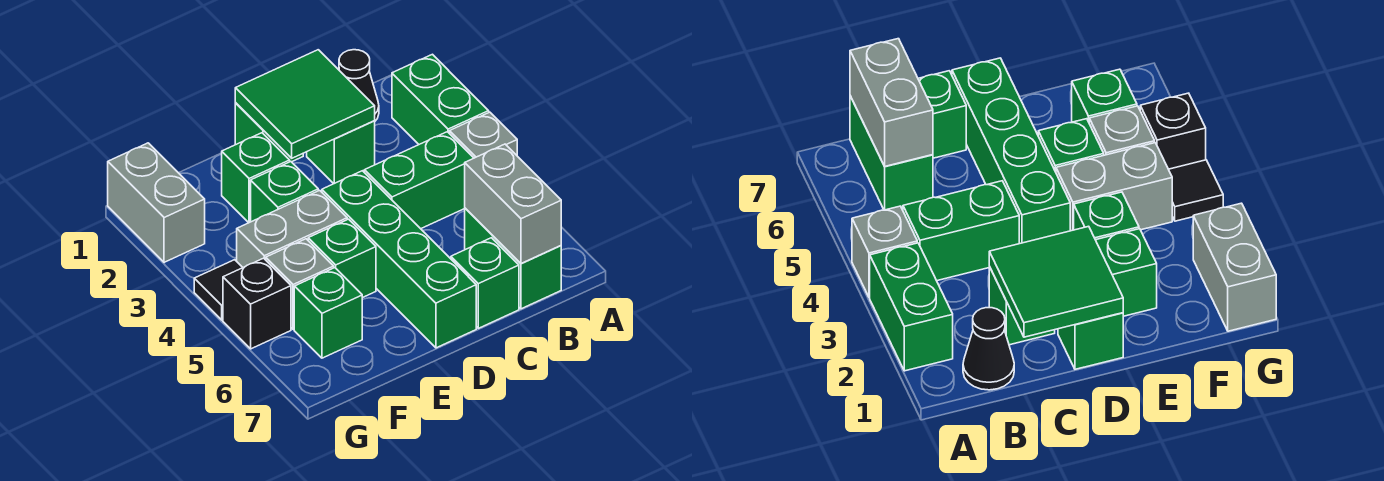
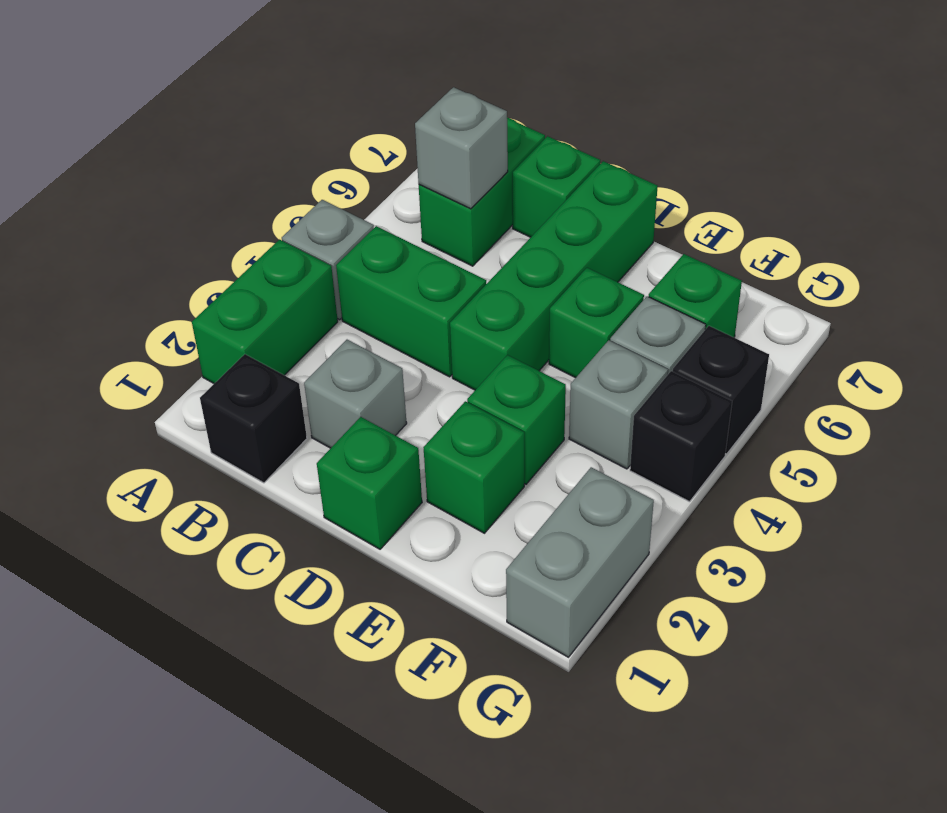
black cone B1 level 1 -> black brick B1 level 1
grey brick B6:B7 level 2 -> grey brick B6 level 2
green tile C1:D2 level 2 -> none
green brick C2 level 1 -> grey brick C2 level 1
grey brick E4:F4 level 1 -> grey brick F4 level 1
black tile G4 level 1 -> black brick G4 level 1

